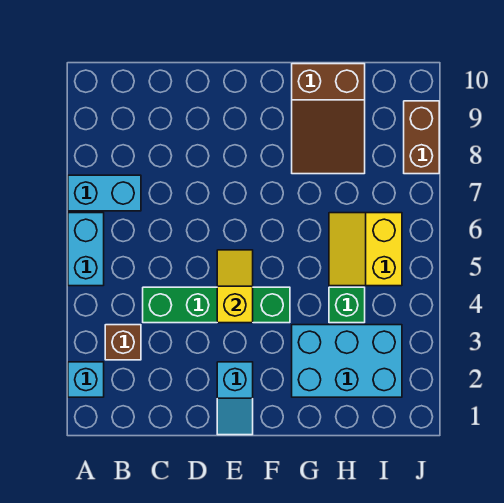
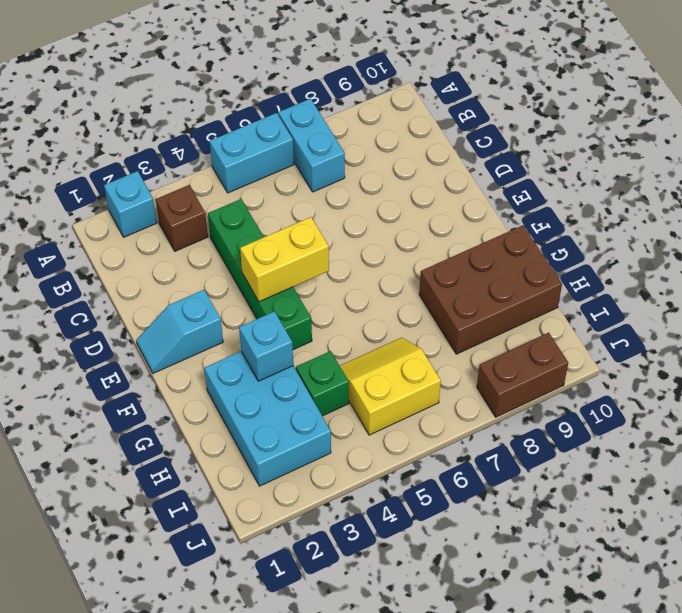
yellow slope E4:E5 level 2 top 4 -> yellow brick E4:E5 level 2
none -> cyan brick G3 level 2
brown slope G8:H10 level 1 top 10 -> brown brick G8:H10 level 1

